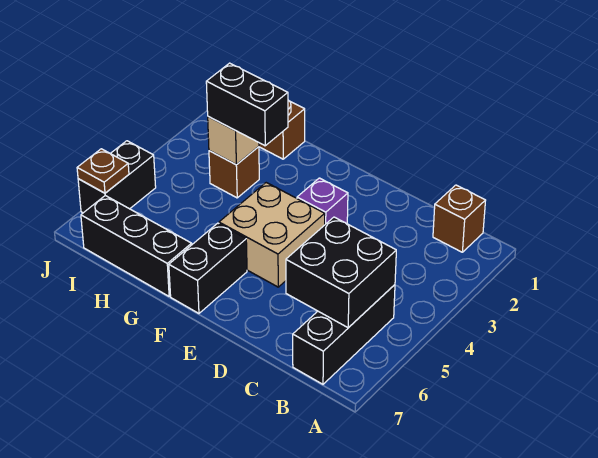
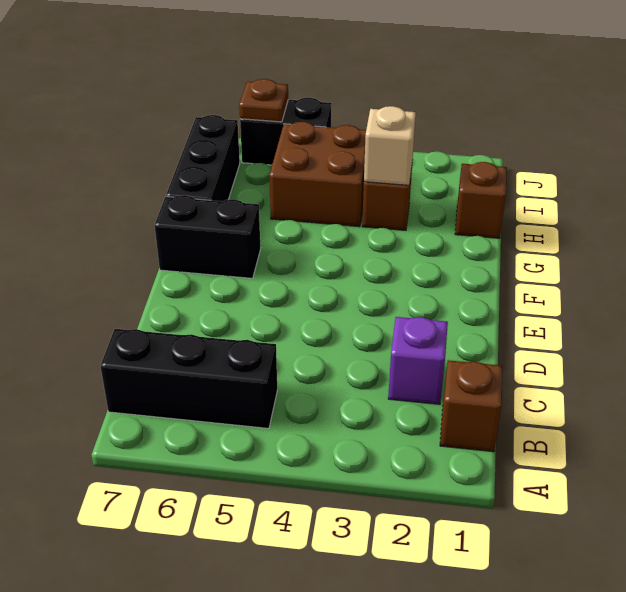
black brick B5:C6 level 2 -> none
purple brick E3 level 1 -> purple brick C2 level 1
tan brick E4:F5 level 1 -> none
black brick G3:H3 level 3 -> none
none -> brown brick H4:I5 level 1

